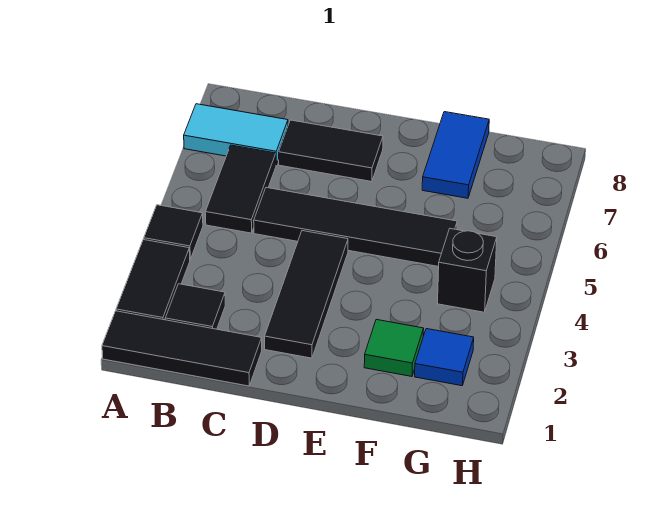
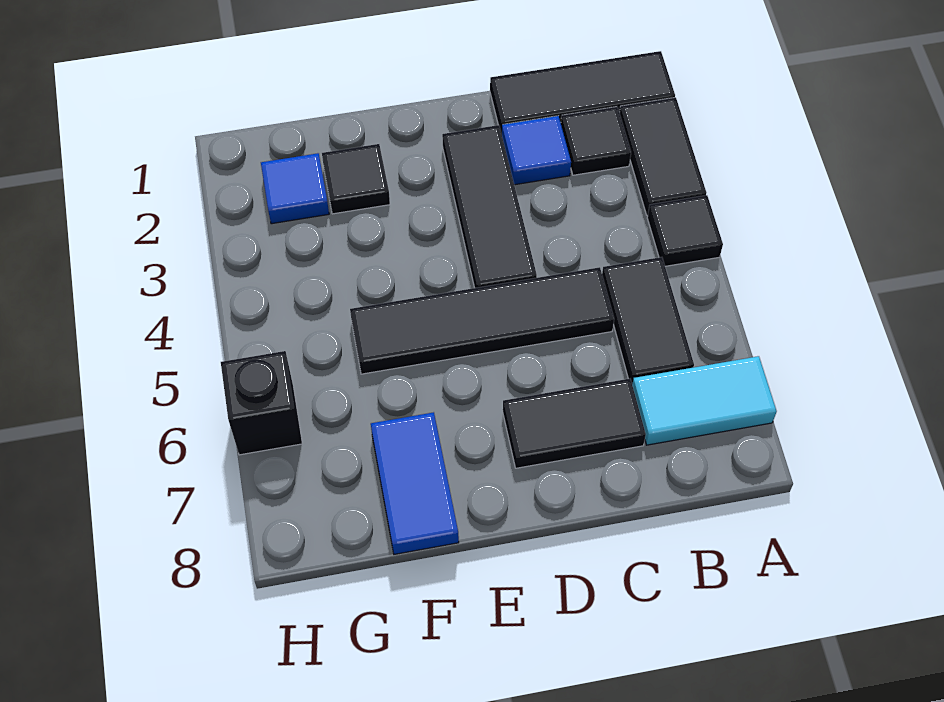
none -> blue tile C2 level 1
green tile F2 level 1 -> black tile F2 level 1
black brick G4 level 1 -> black brick H6 level 1

